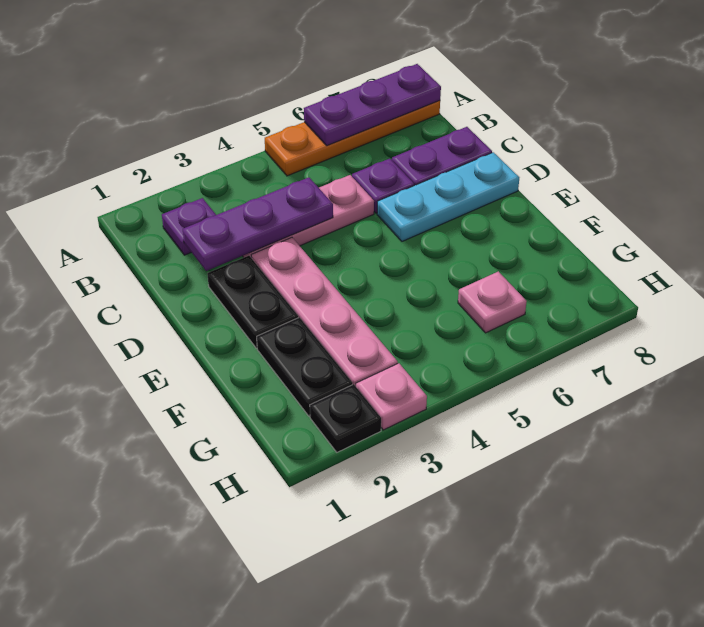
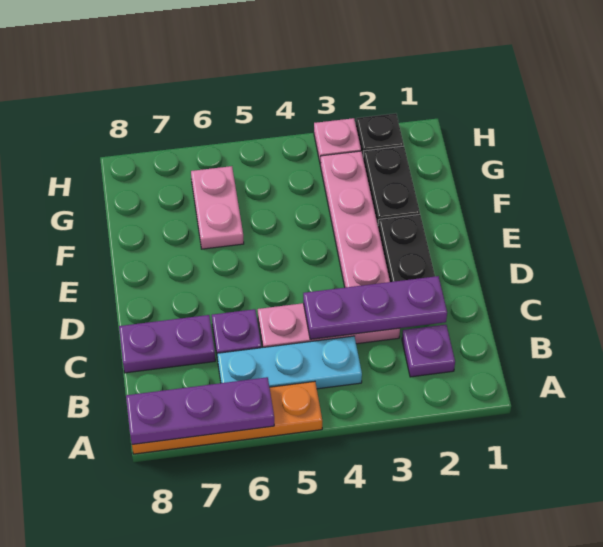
cyan plate D6:D8 level 1 -> cyan plate B4:B6 level 1
pink plate G6 level 1 -> pink plate F6:G6 level 1

